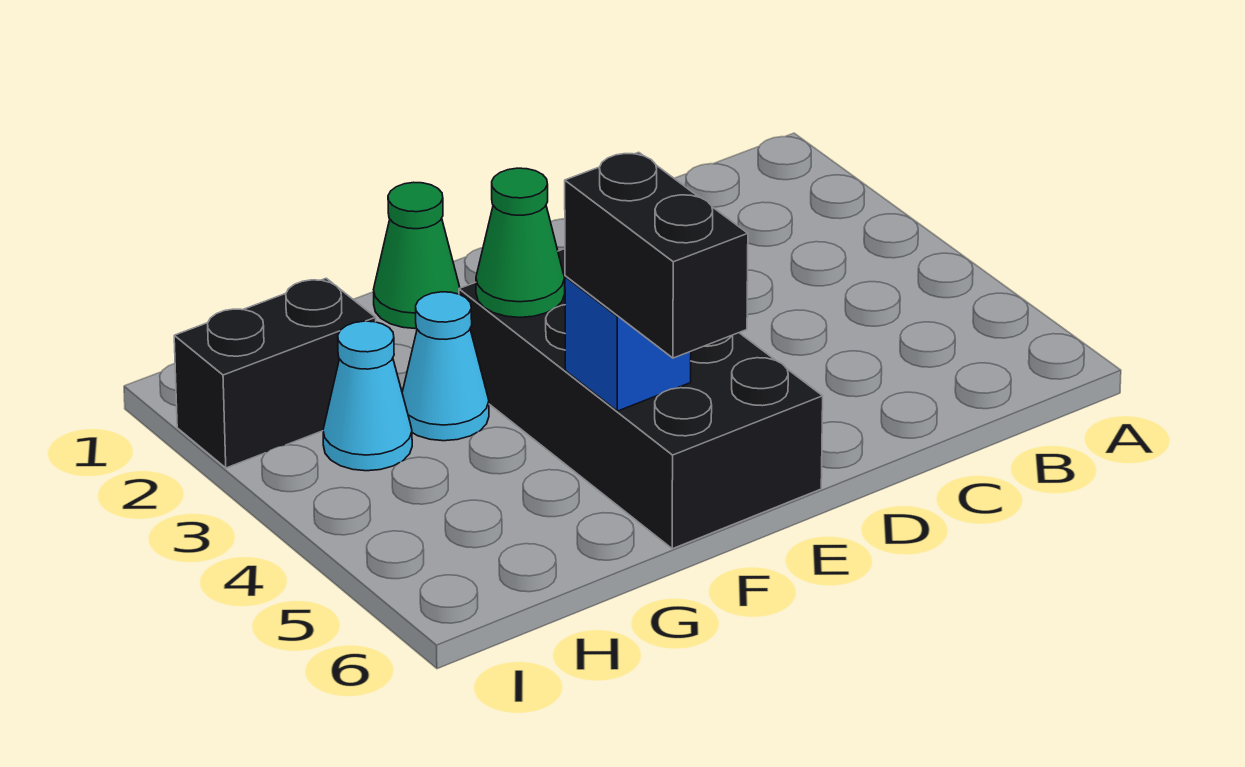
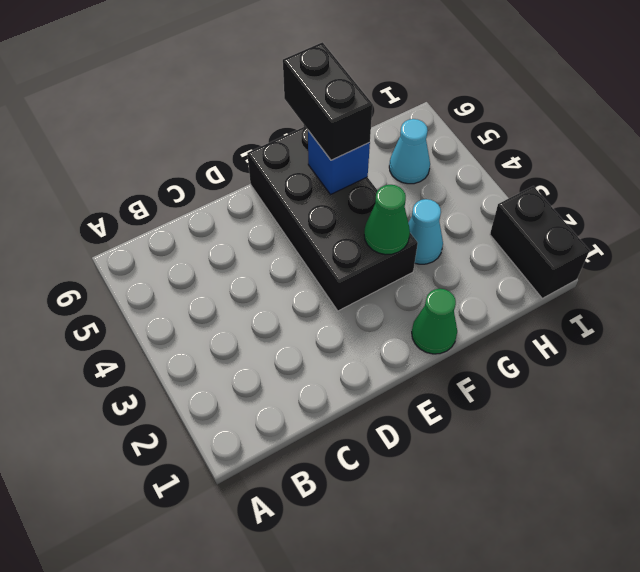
black brick H2:I2 level 1 -> black brick I1:I2 level 1
cyan cone H3 level 1 -> cyan cone H5 level 1

